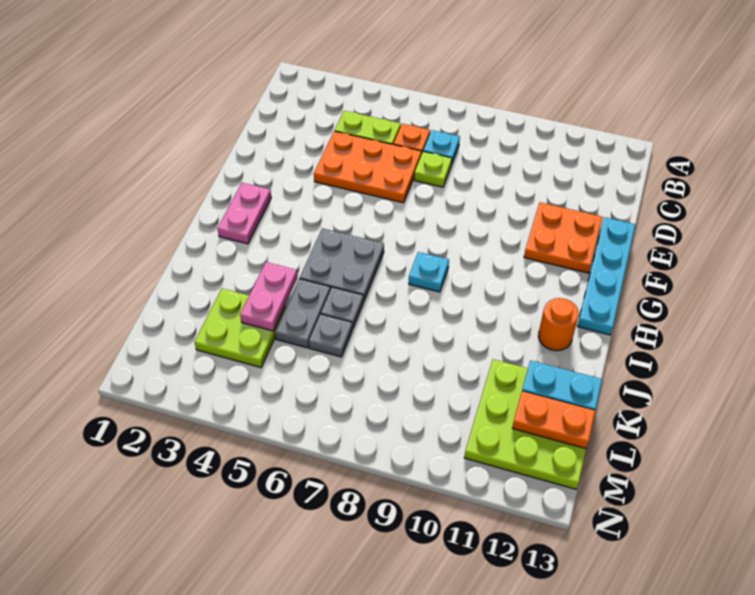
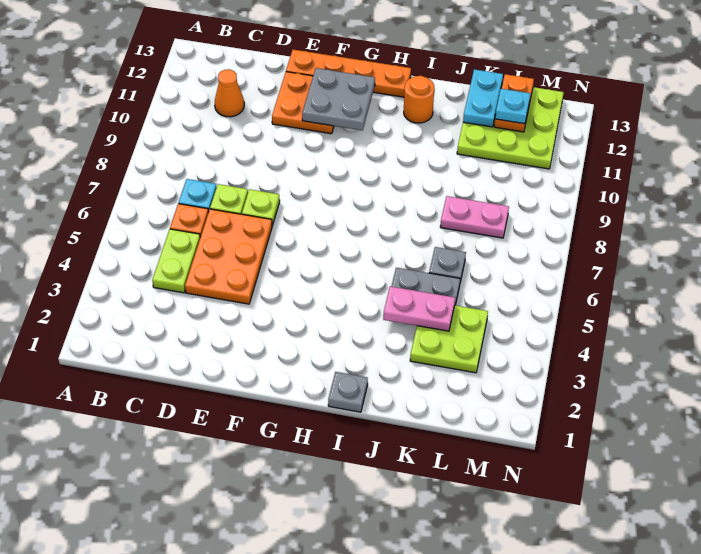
none -> orange cone C11 level 1
none -> lime plate E7 level 1
cyan plate E13:H13 level 1 -> orange plate E13:H13 level 1
pink plate G2:H2 level 1 -> pink plate K8:L8 level 1
grey plate H5:I6 level 1 -> grey plate F11:G12 level 2
cyan plate H8 level 1 -> cyan plate L12 level 3
grey plate J6 level 1 -> grey plate I1 level 1

